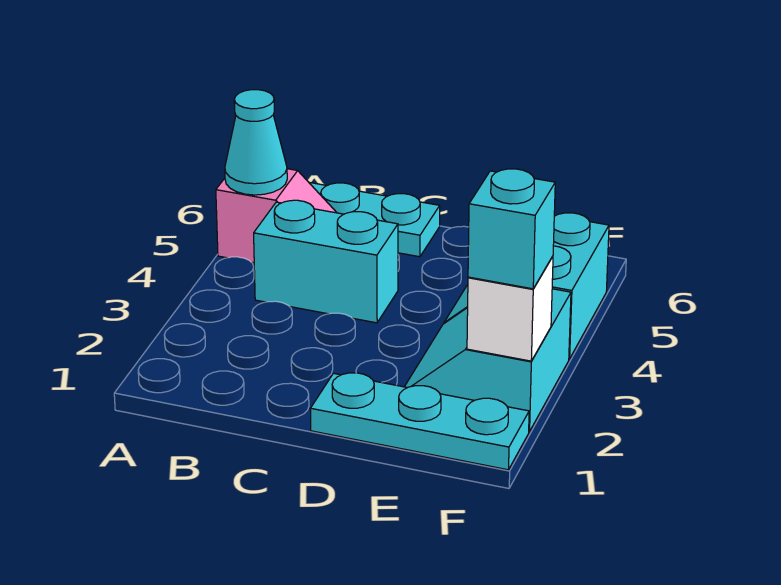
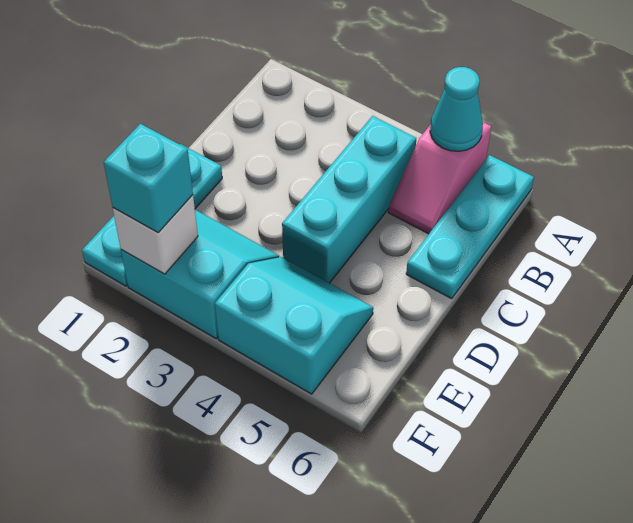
cyan brick B4:C4 level 1 -> cyan brick B4:D4 level 1

